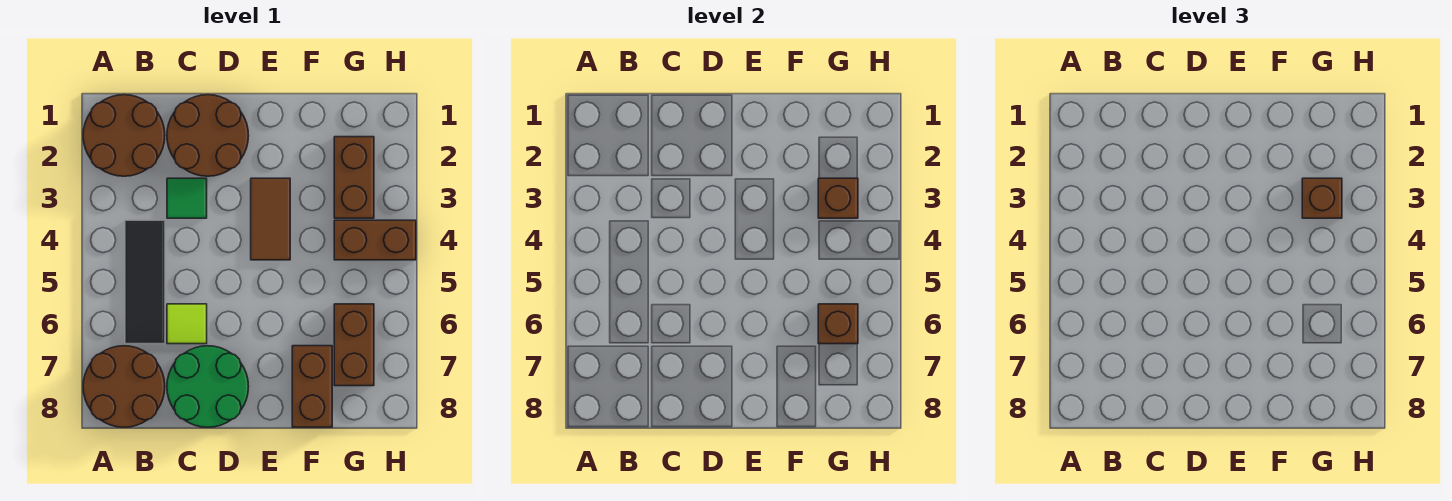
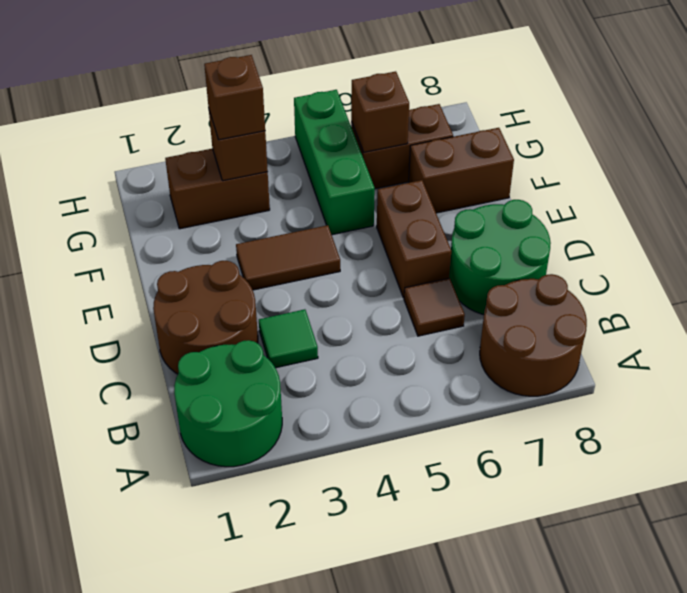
brown round brick A1:B2 level 1 -> green round brick A1:B2 level 1
black tile B4:B6 level 1 -> none
lime tile C6 level 1 -> brown tile C6 level 1
none -> green brick F5:H5 level 1
brown brick G4:H4 level 1 -> brown brick D6:E6 level 1

